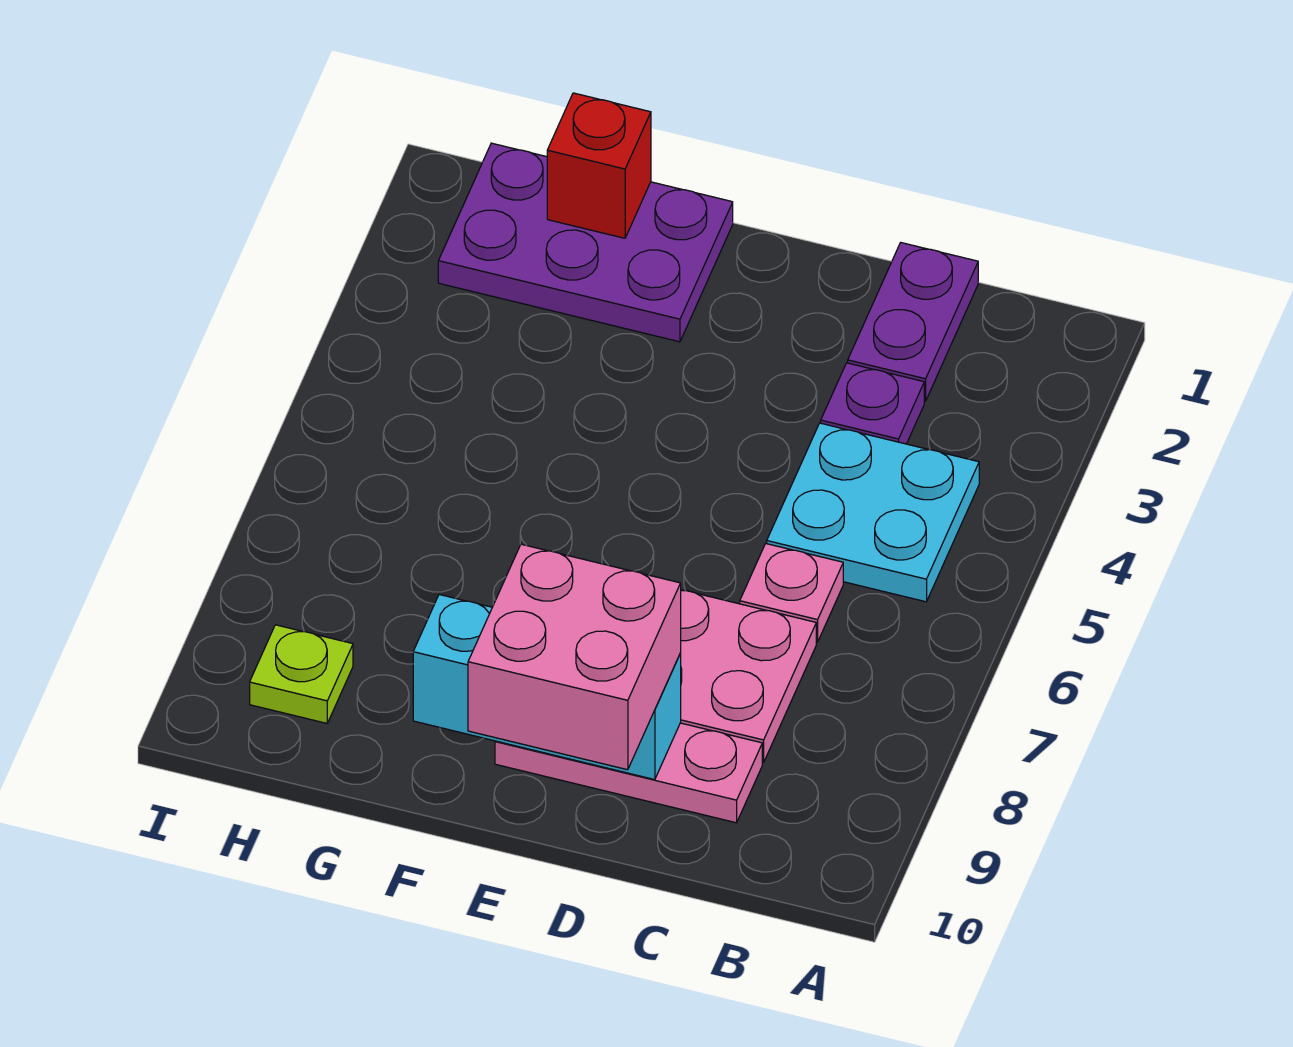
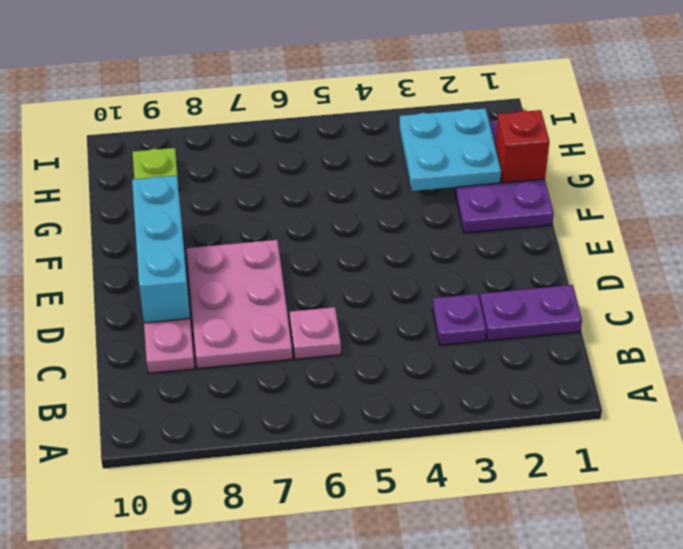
cyan plate B4:C5 level 1 -> cyan plate G2:H3 level 2
pink brick D9:E10 level 3 -> none

